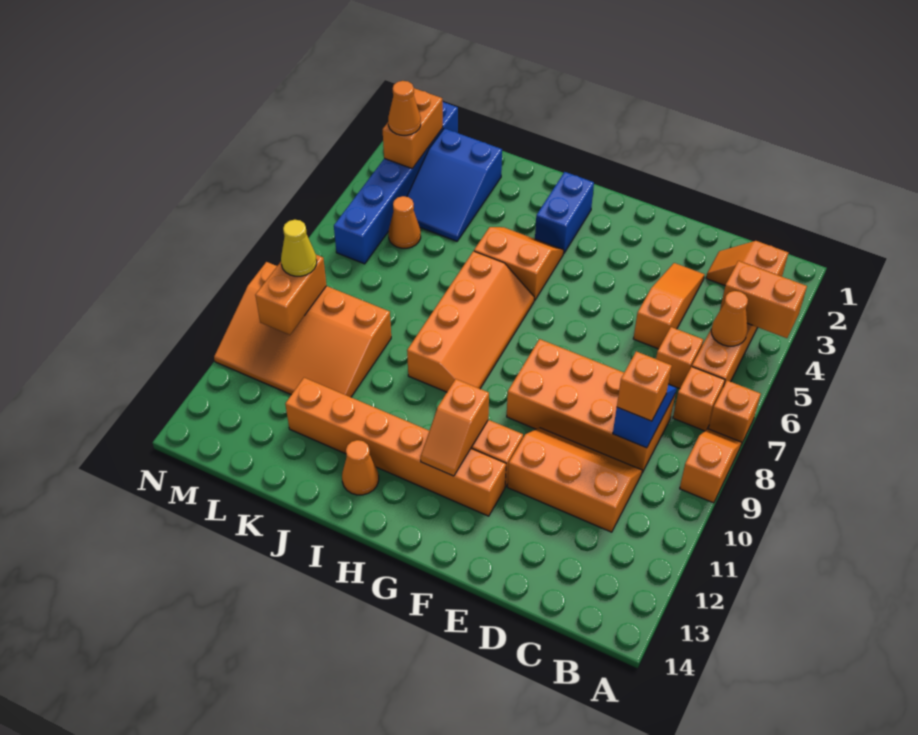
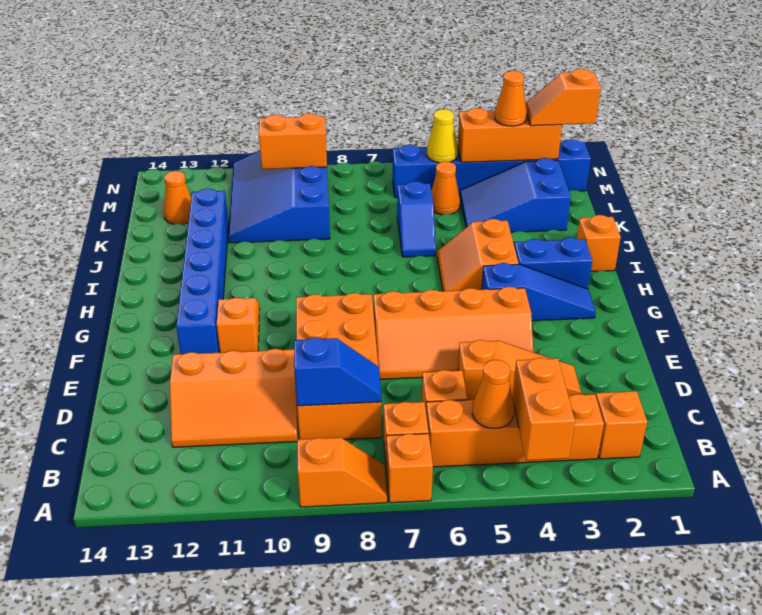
orange brick C9 level 3 -> orange brick I1 level 1
orange slope C10:E11 level 1 top 11 -> orange slope C10:D12 level 1 top D
orange brick F12:K12 level 1 -> blue brick F12:K12 level 1
none -> blue slope G2:G4 level 1 top 4
orange slope G11:G12 level 2 top 11 -> orange slope M1:M2 level 3 top 1
orange slope H4:I5 level 1 top 5 -> orange slope H4:I5 level 1 top 4
orange slope H6:I9 level 1 top I -> orange slope E4:F7 level 1 top F
orange cone I13 level 1 -> orange cone L13 level 1
none -> blue slope J6:K6 level 1 top K
orange slope K9:N11 level 1 top 9 -> blue slope K9:N11 level 1 top 9
orange brick M2:M3 level 2 -> orange brick M2:M4 level 2
yellow cone M9 level 3 -> yellow cone M5 level 2

